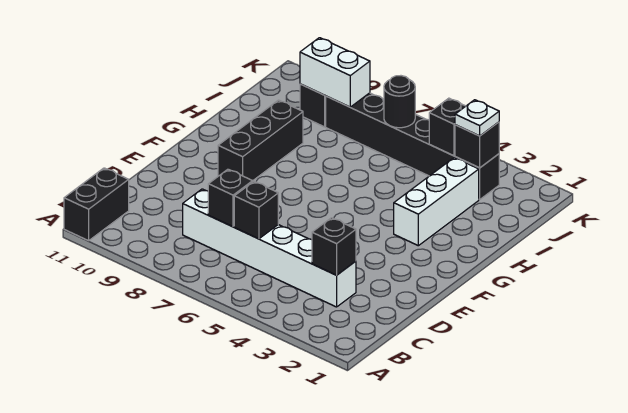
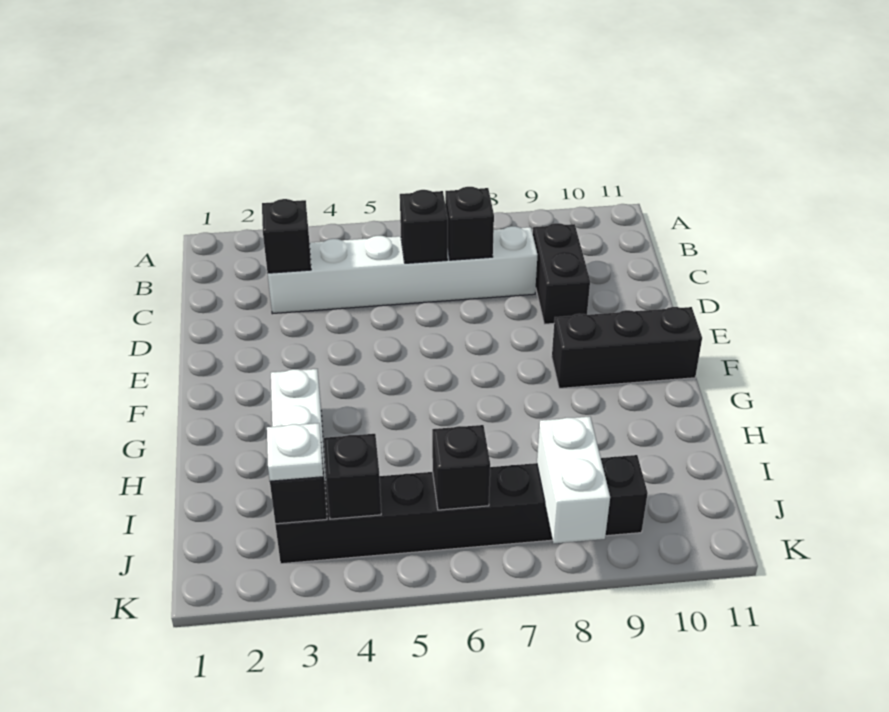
black brick A11:B11 level 1 -> black brick C9:D9 level 1
black brick F9:H9 level 1 -> black brick F9:F11 level 1
black round brick J6 level 2 -> black brick J6 level 2
white brick J8:J9 level 2 -> white brick J8:K8 level 2

